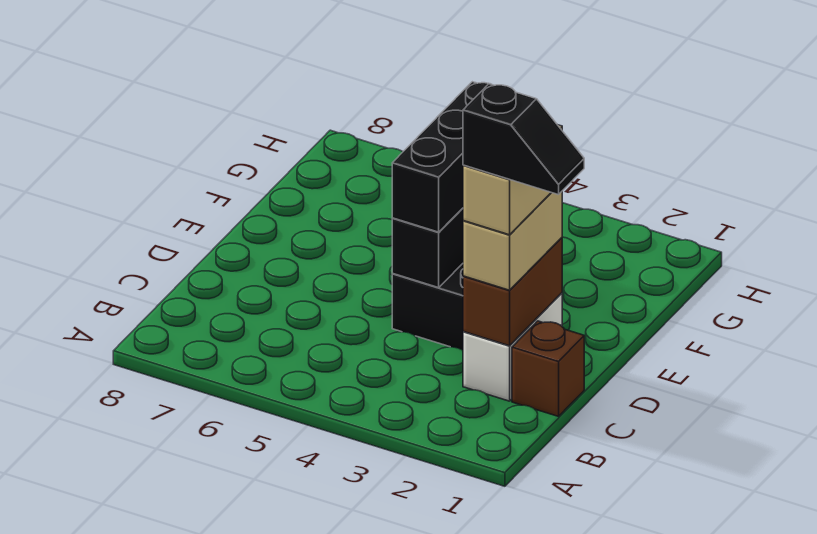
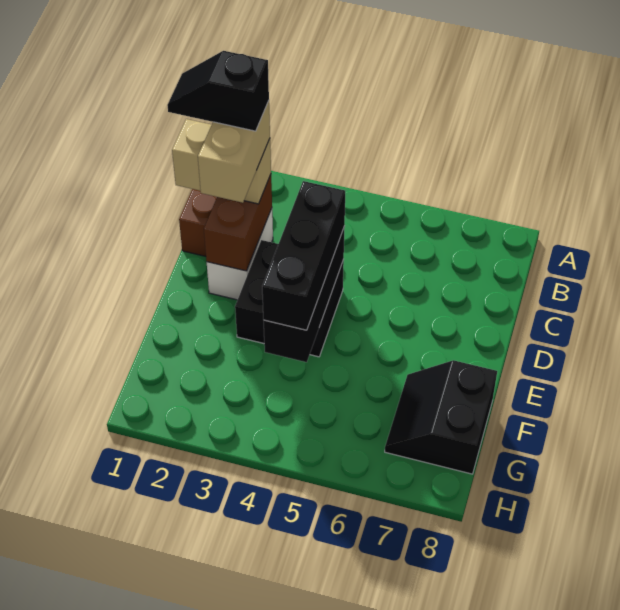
tan brick C2:D2 level 3 -> tan brick C1:C2 level 3
none -> black slope F7:G8 level 1 top 8

